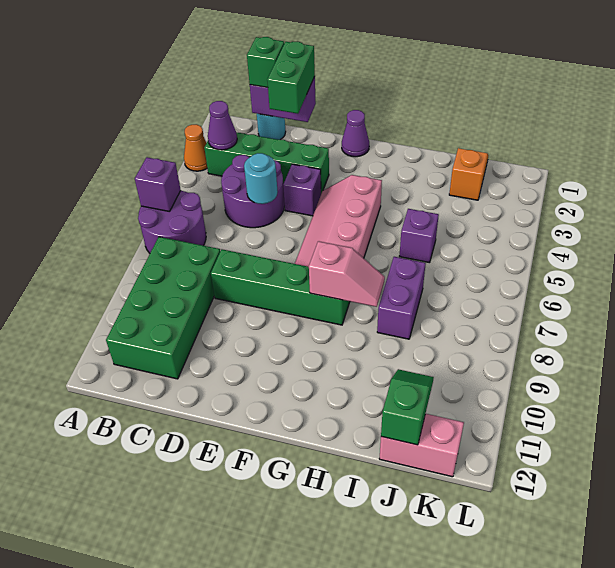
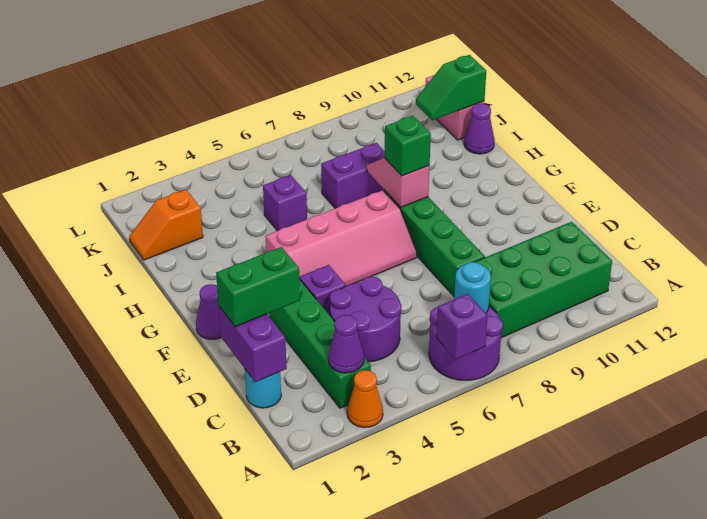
green brick C1 level 3 -> green brick G8 level 3
cyan round brick D5 level 2 -> cyan round brick B7 level 2
none -> purple cone I12 level 1

